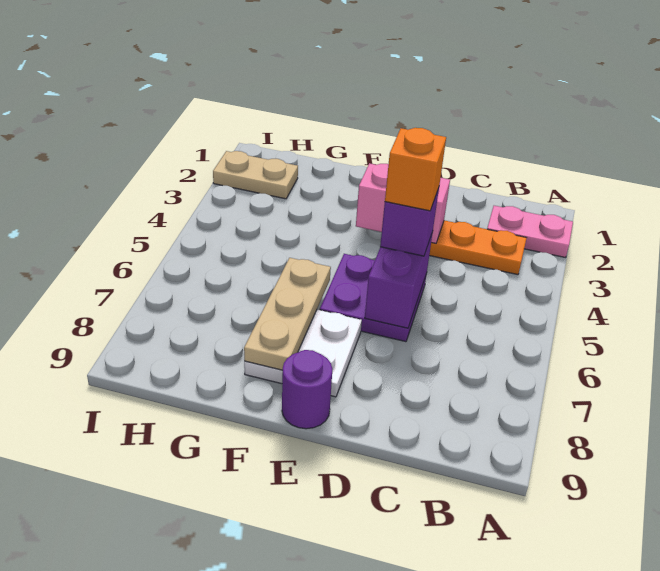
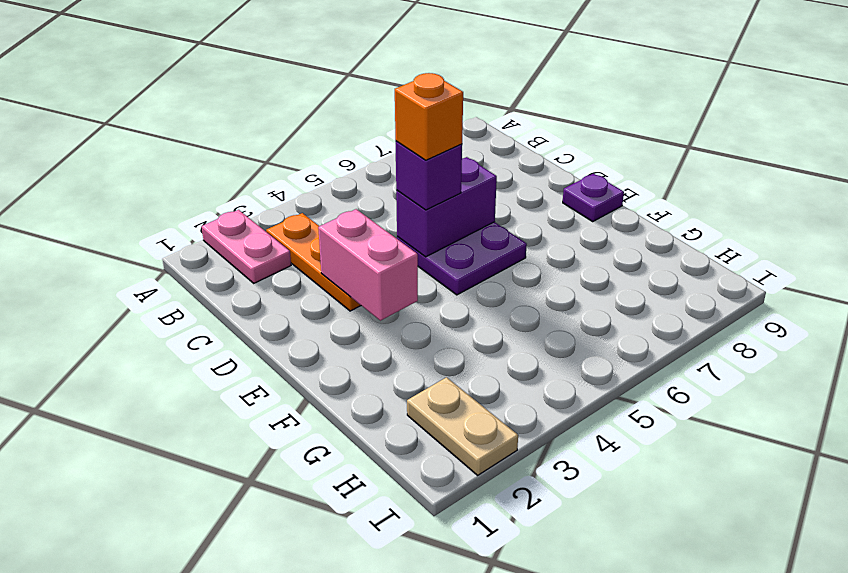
white plate E7:F8 level 1 -> none
purple round brick E9 level 1 -> purple plate E9 level 1
tan plate F6:F8 level 2 -> none

